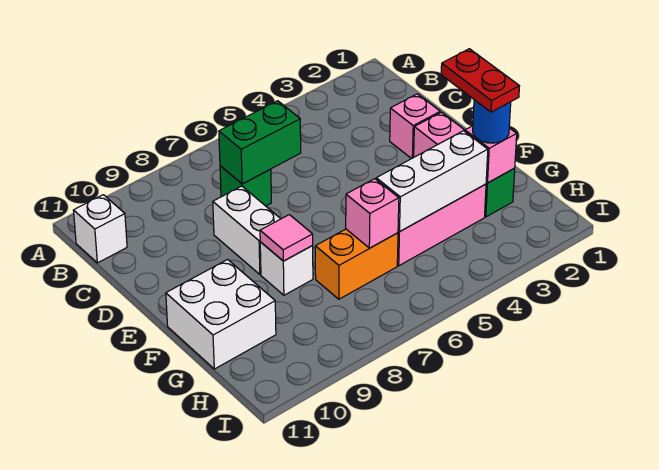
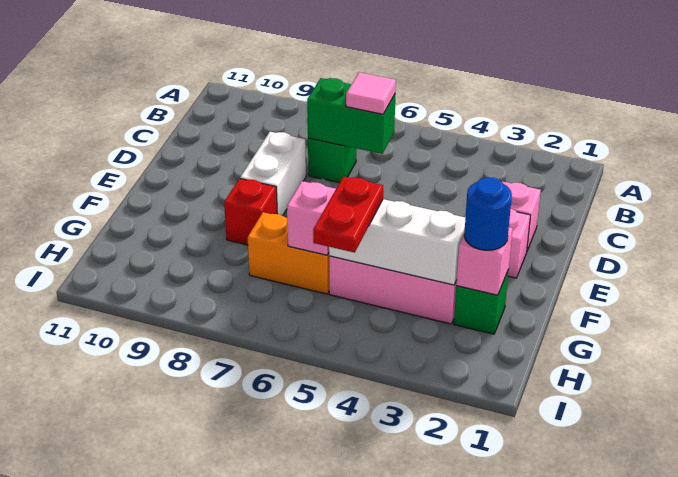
white brick B11 level 1 -> none
red plate F2:G2 level 4 -> red plate G5:H5 level 3
white brick F8 level 1 -> red brick F8 level 1
pink tile F8 level 2 -> pink tile C6 level 3
white brick F10:G11 level 1 -> none

